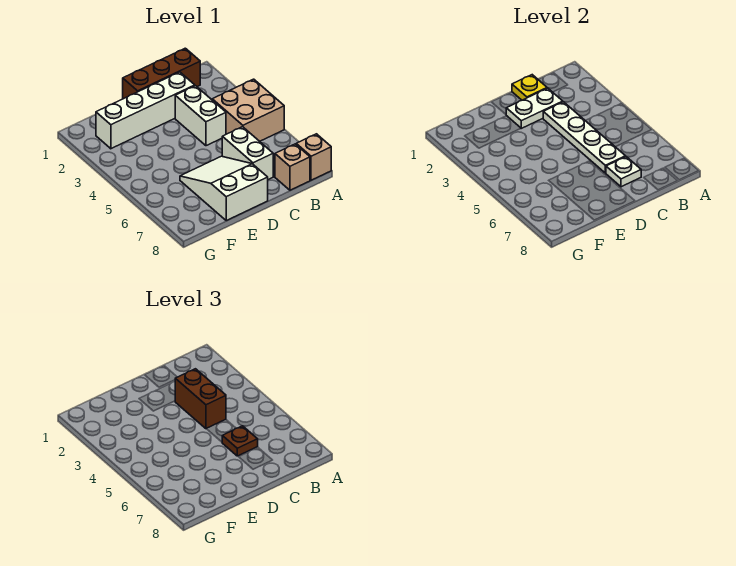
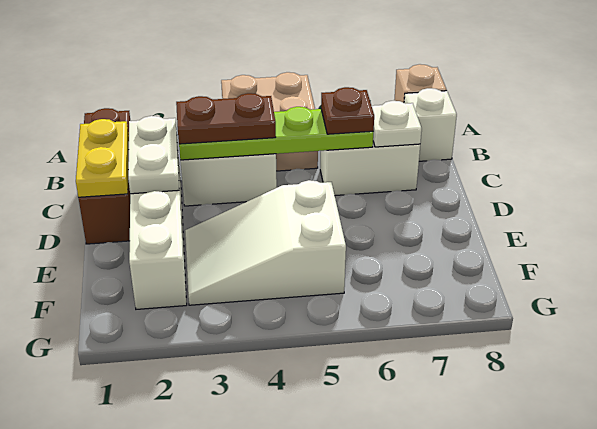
tan brick B8 level 1 -> white brick B8 level 1
yellow plate C1 level 2 -> yellow plate C1:D1 level 2
white plate C3:C6 level 2 -> lime plate C3:C6 level 2
brown brick C3:C4 level 3 -> brown plate C3:C4 level 3
white slope D6:E8 level 1 top 8 -> white slope E3:F5 level 1 top 5

